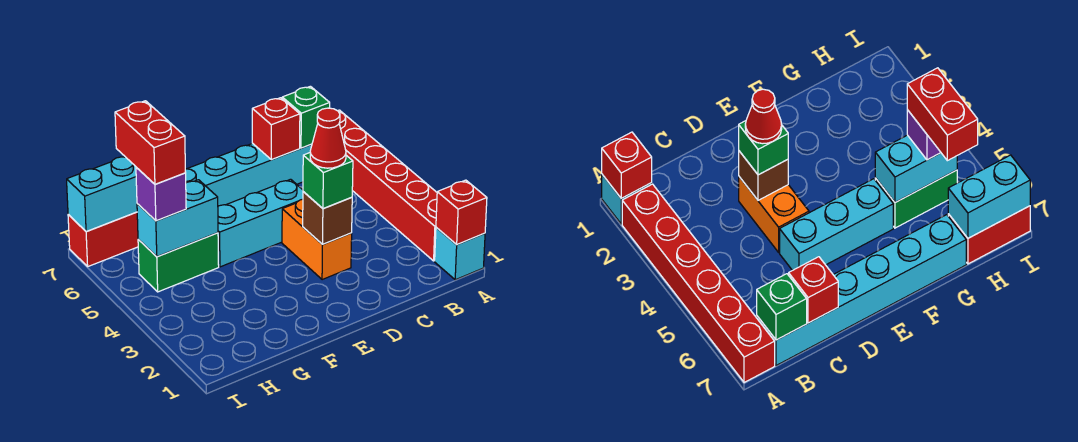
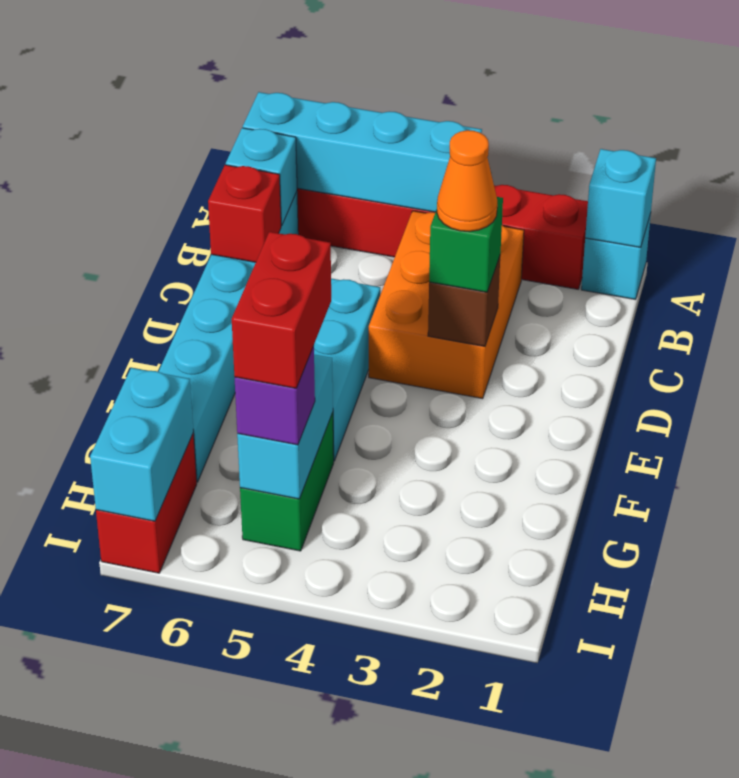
red brick A1 level 2 -> cyan brick A1 level 2
none -> cyan brick A4:A7 level 2
green brick B7 level 2 -> cyan brick B7 level 2
orange brick D3:D4 level 1 -> orange brick B3:D4 level 1
red cone D3 level 4 -> orange cone D3 level 4
red brick H5:H6 level 4 -> red brick G5:H5 level 4

